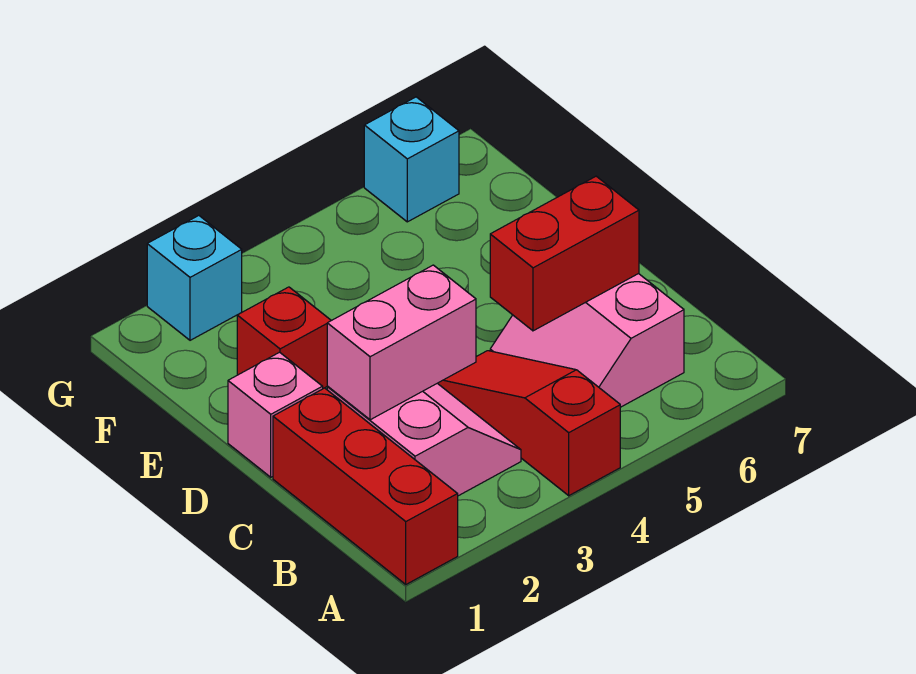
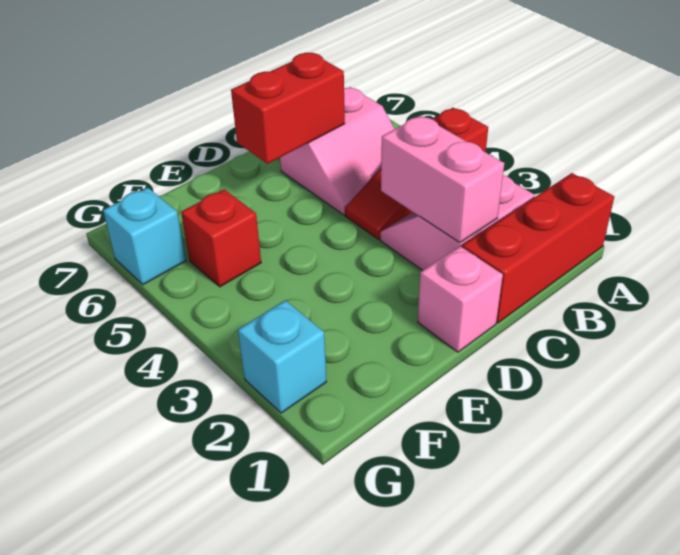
red brick C5:C6 level 2 -> red brick C6:D6 level 2
red brick E2 level 1 -> red brick F5 level 1

